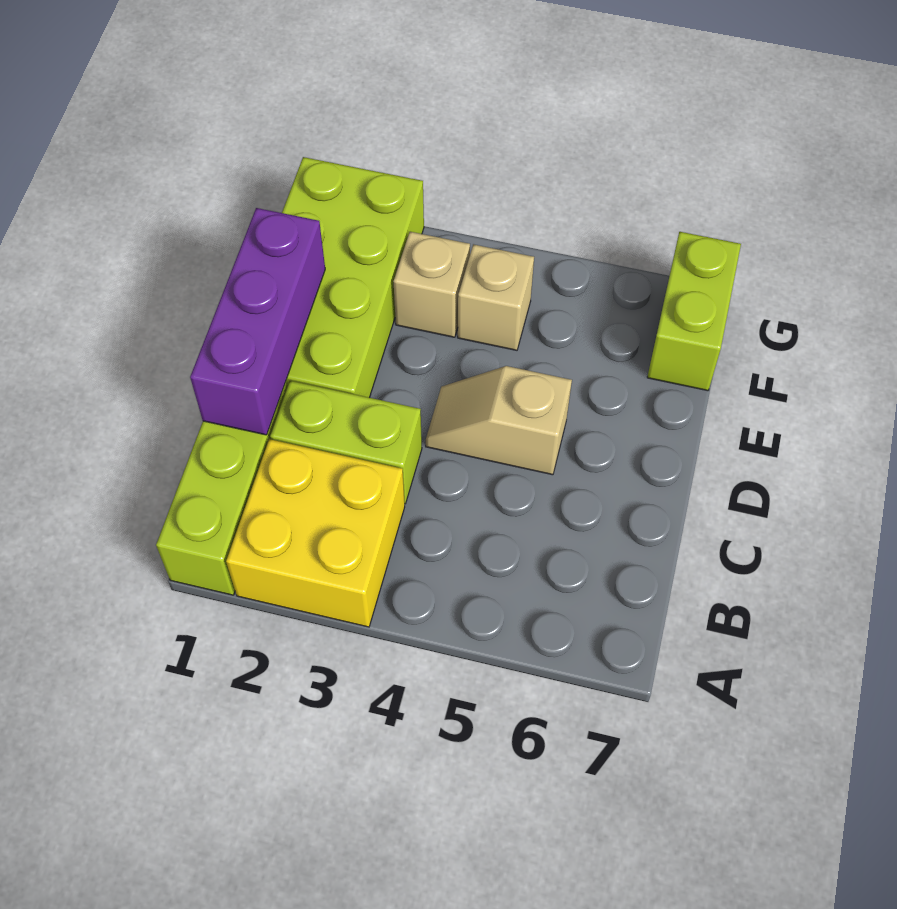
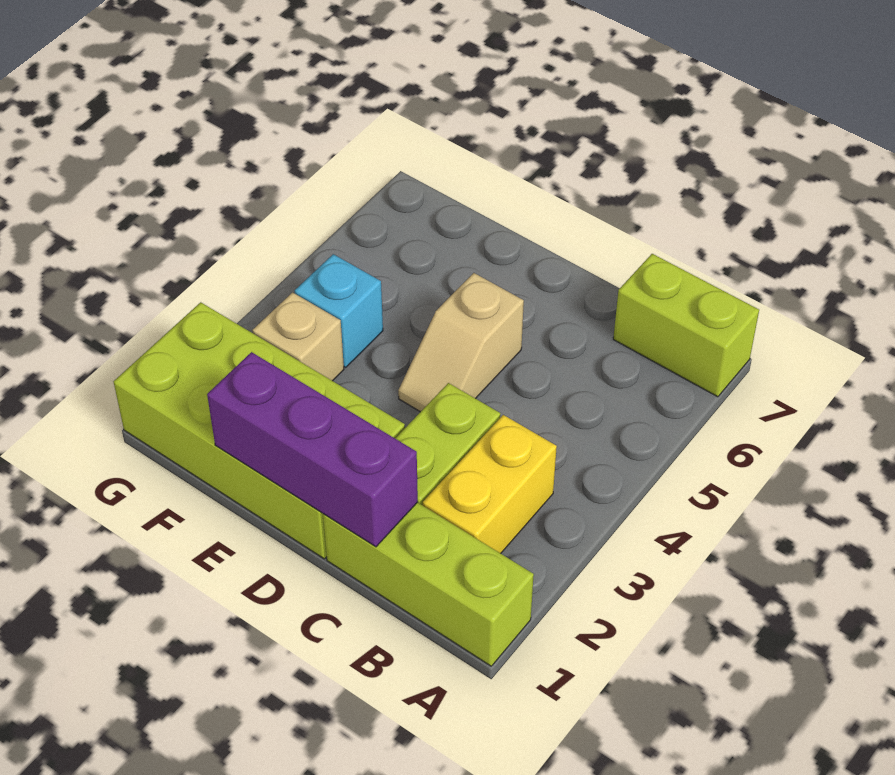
yellow brick A2:B3 level 1 -> yellow brick B2:B3 level 1
tan brick F4 level 1 -> cyan brick F4 level 1
lime brick F7:G7 level 1 -> lime brick A7:B7 level 1

